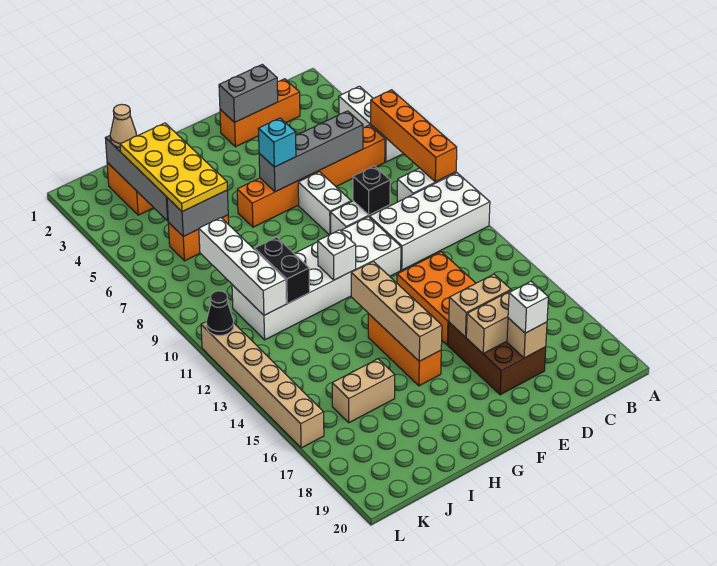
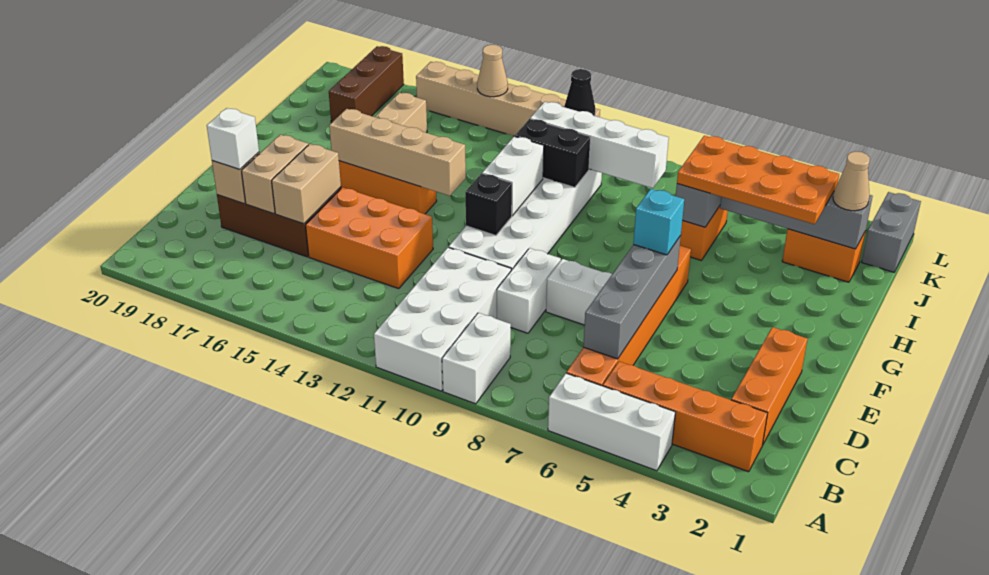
orange brick A6:A9 level 2 -> orange brick B2:B5 level 1
grey brick D2:E2 level 2 -> grey brick K1:L1 level 1
black brick D9 level 2 -> black brick F11 level 2
white brick G11 level 2 -> white brick G11:H11 level 2
yellow plate I3:J6 level 3 -> orange plate I3:J6 level 3
none -> brown brick J18:L18 level 1
none -> tan cone L14 level 2

